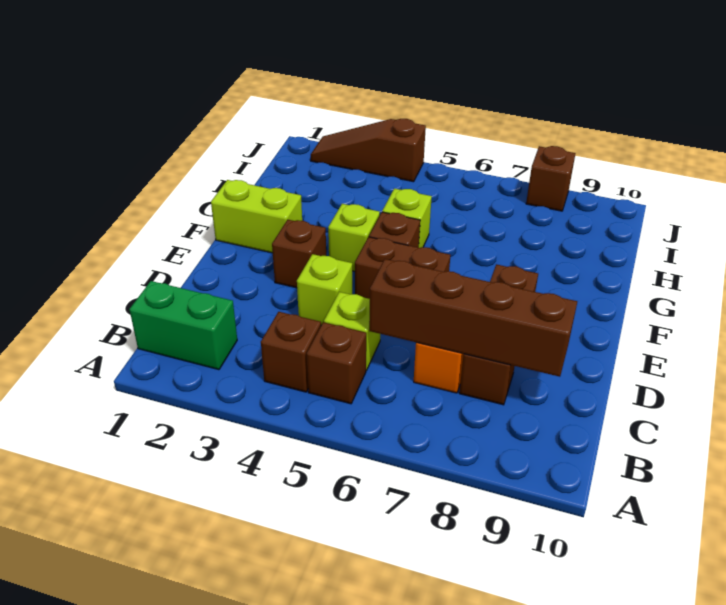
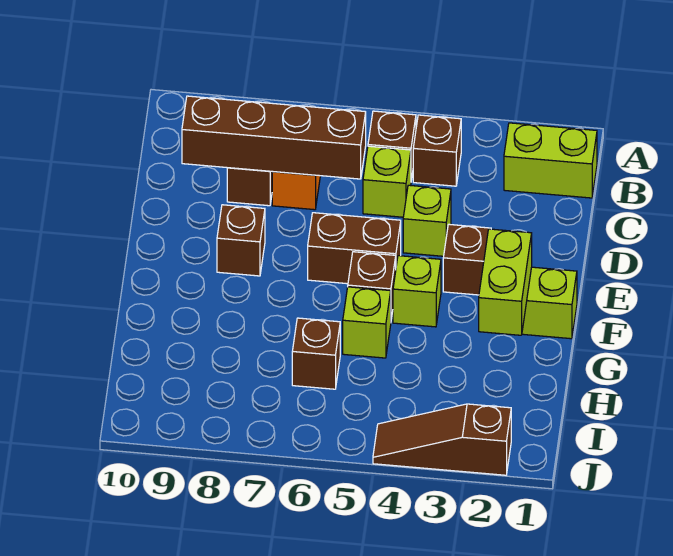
green brick B1:B2 level 1 -> lime brick B1:B2 level 1
none -> lime brick F2:G2 level 2
brown slope J2:J4 level 1 top 4 -> brown slope J2:J4 level 1 top 2
brown brick J8 level 1 -> brown brick H6 level 1

